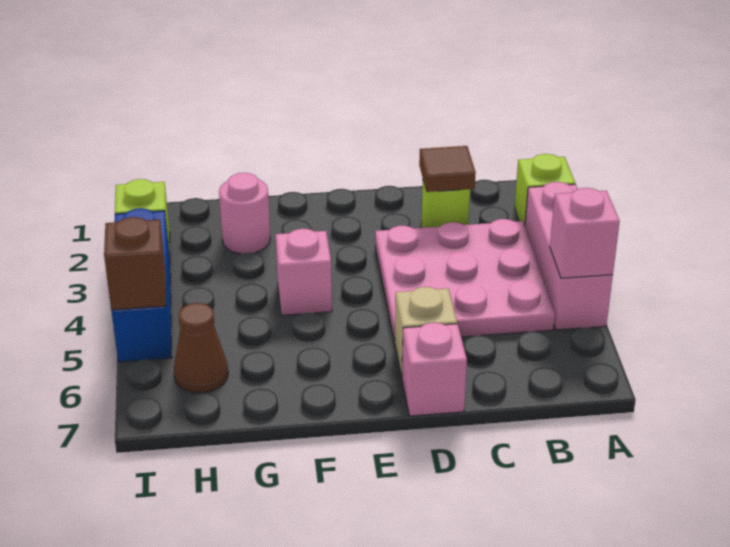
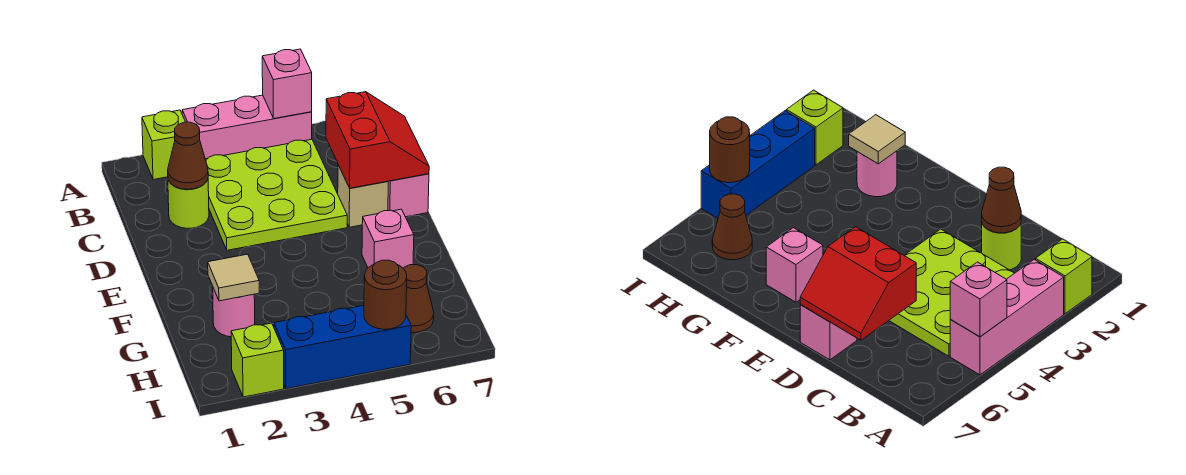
pink plate B3:D5 level 1 -> lime plate B3:D5 level 1
brown tile C2 level 2 -> brown cone C2 level 2
none -> red slope C6:D7 level 2 top 6
pink brick F4 level 1 -> pink brick F6 level 1
none -> tan tile G2 level 2
brown brick I5 level 2 -> brown round brick I5 level 2

